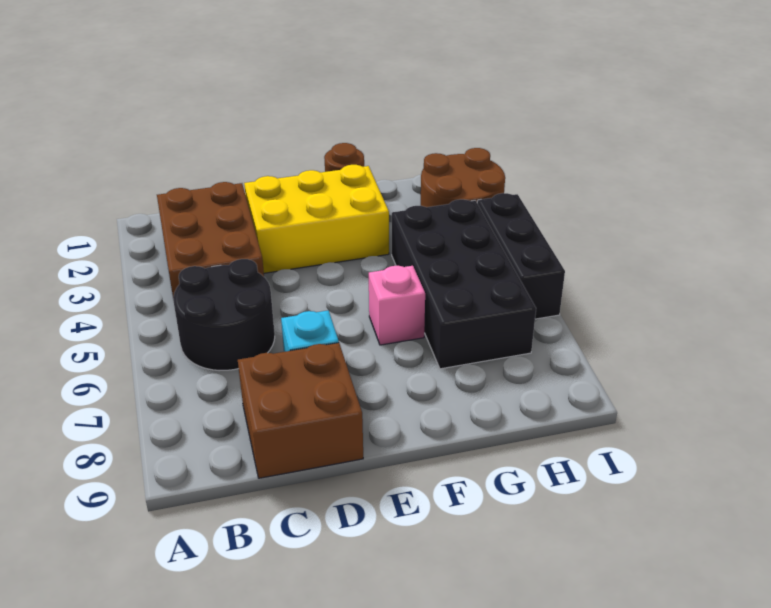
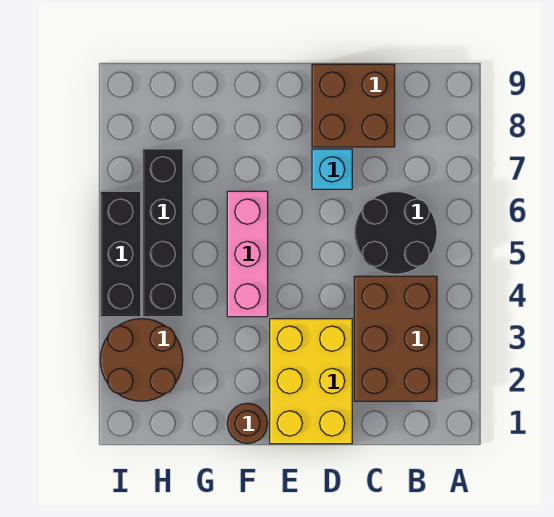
yellow brick D2:F3 level 1 -> yellow brick D1:E3 level 1
pink brick F6 level 1 -> pink brick F4:F6 level 1
black brick G4:H7 level 1 -> black brick H4:H7 level 1

